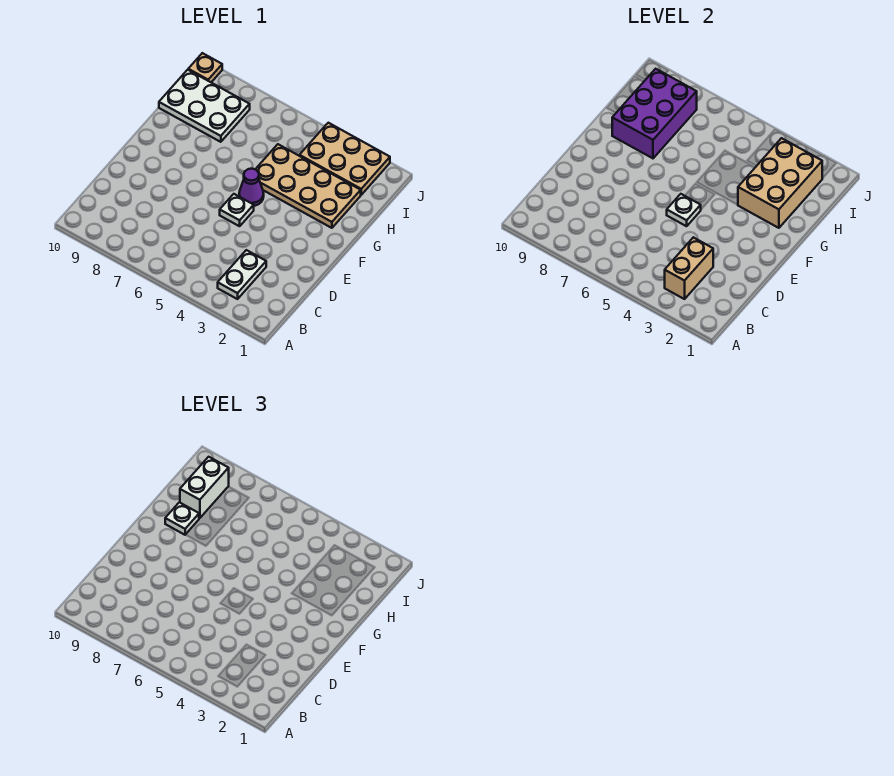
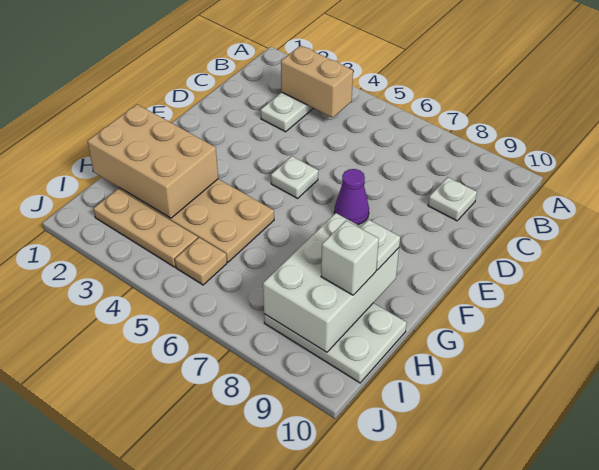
tan brick B3:C3 level 2 -> tan brick B3:B4 level 2
white plate E5 level 2 -> white plate C9 level 1
purple cone F5 level 1 -> purple cone E7 level 1
tan brick G2:I3 level 2 -> tan brick G1:H3 level 2
purple brick G8:I9 level 2 -> white brick G8:I9 level 2
white brick H9:I9 level 3 -> white brick H9 level 3
tan plate I2:J4 level 1 -> tan plate I2:I4 level 1
tan plate J10 level 1 -> tan plate I5 level 1

